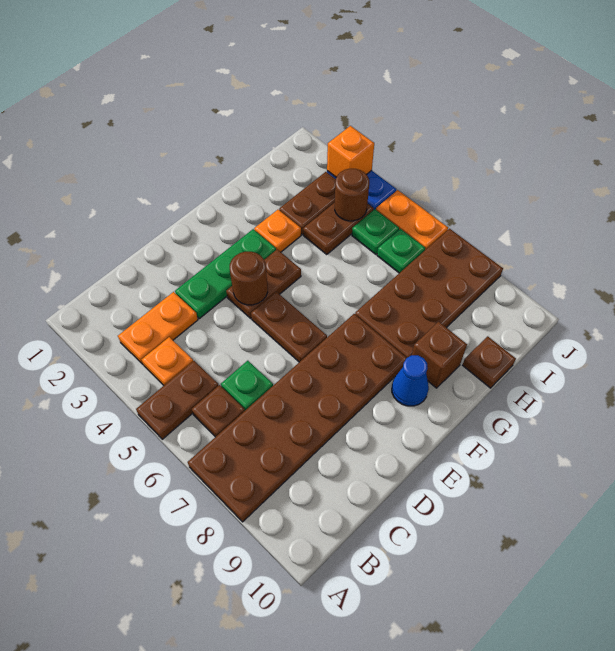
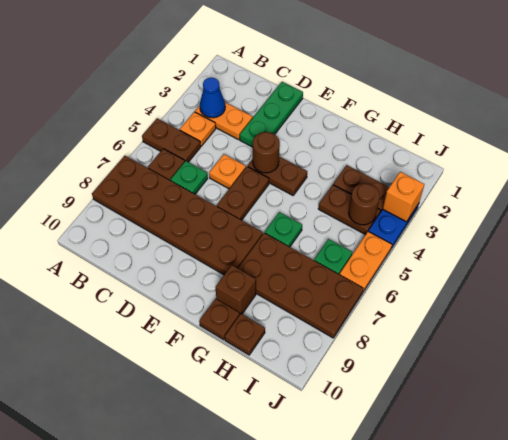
green plate D3:F3 level 1 -> green plate D1:D3 level 1
blue cone F9 level 1 -> blue cone B3 level 2
orange plate G3 level 1 -> orange plate D5 level 1
none -> brown plate G10 level 1
green plate I5 level 1 -> green plate G6 level 1

